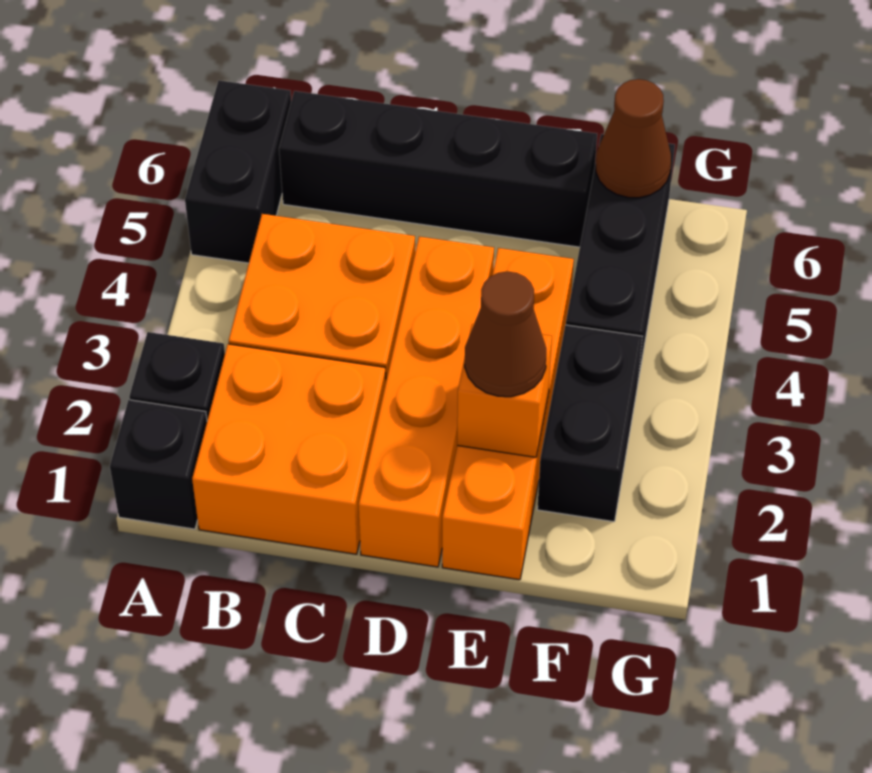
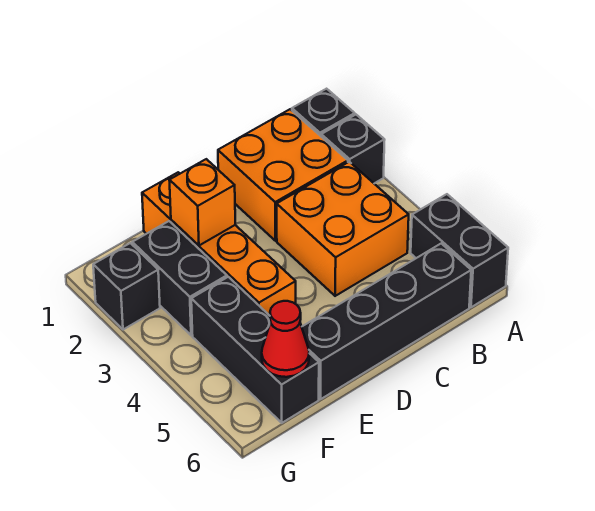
orange brick D1:D4 level 1 -> none
brown cone E2 level 3 -> none
brown cone F6 level 2 -> red cone F6 level 2
none -> black brick G2 level 1

